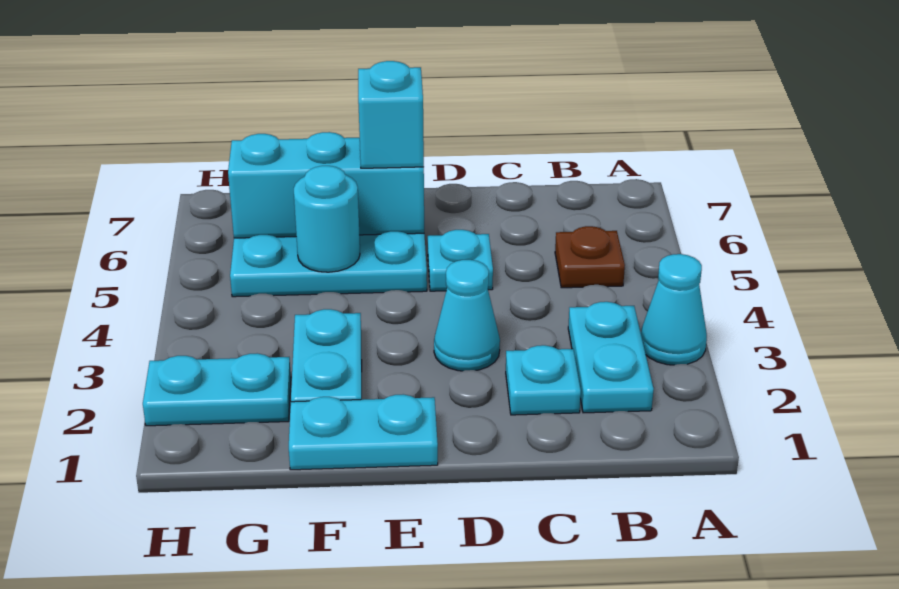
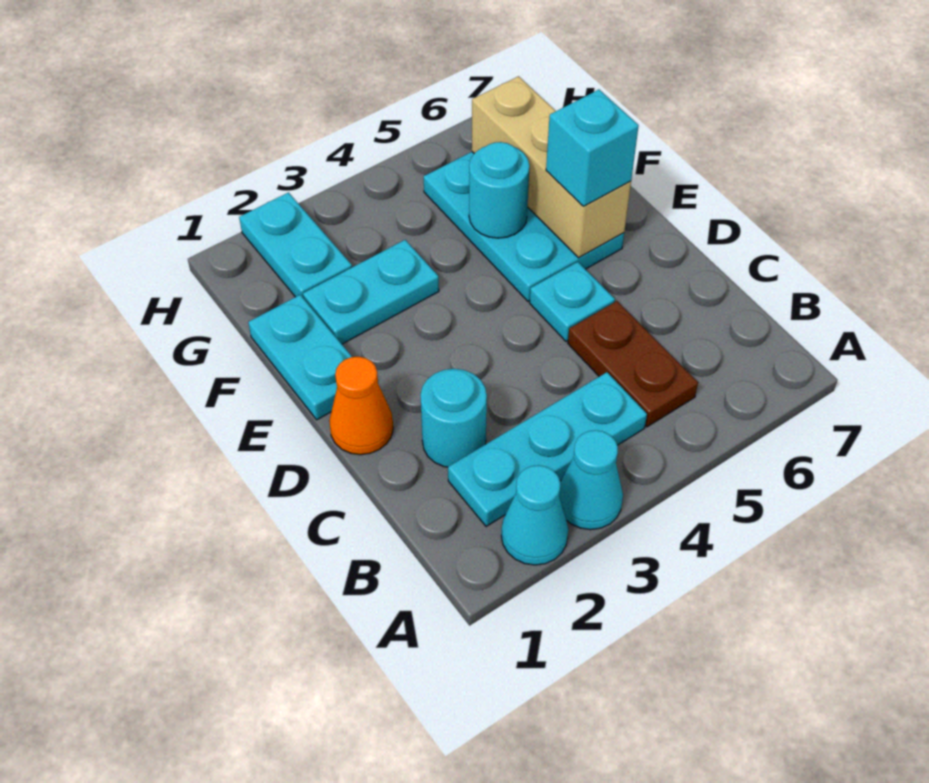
cyan plate B2:B3 level 1 -> cyan plate B2:B4 level 1
brown plate B5 level 1 -> brown plate B5:C5 level 1
cyan plate C2 level 1 -> cyan round brick C2 level 1
none -> orange cone D1 level 1
cyan cone D3 level 1 -> cyan cone A2 level 1
cyan brick E6:G6 level 2 -> tan brick E6:G6 level 2

